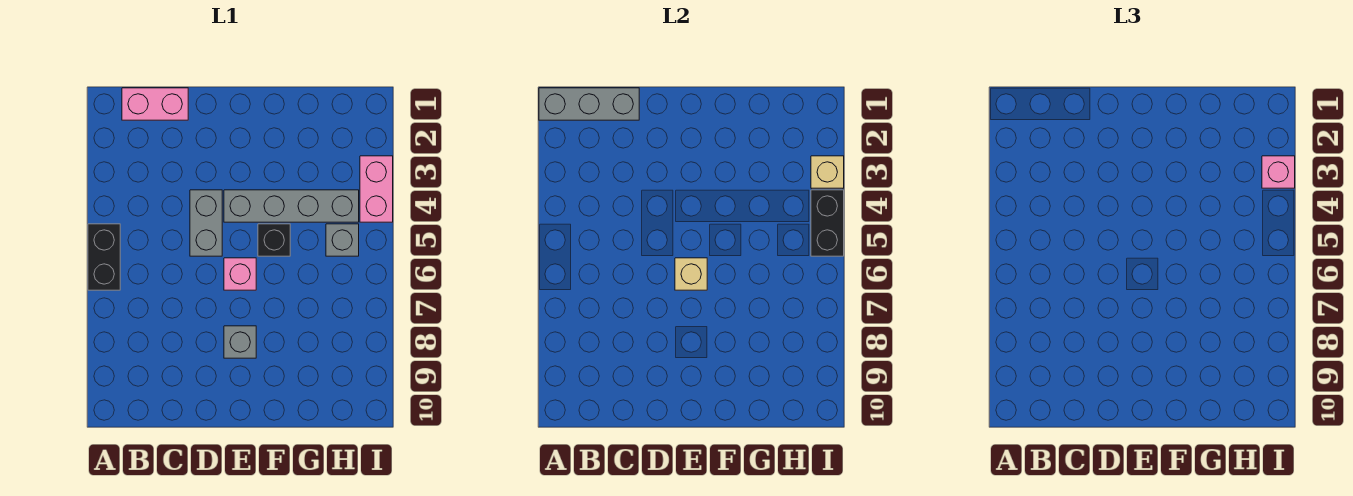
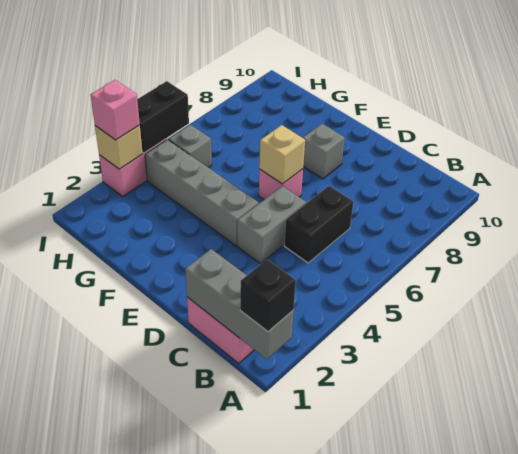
black brick A5:A6 level 1 -> black brick C5:C6 level 1
black brick F5 level 1 -> black brick A1 level 3

